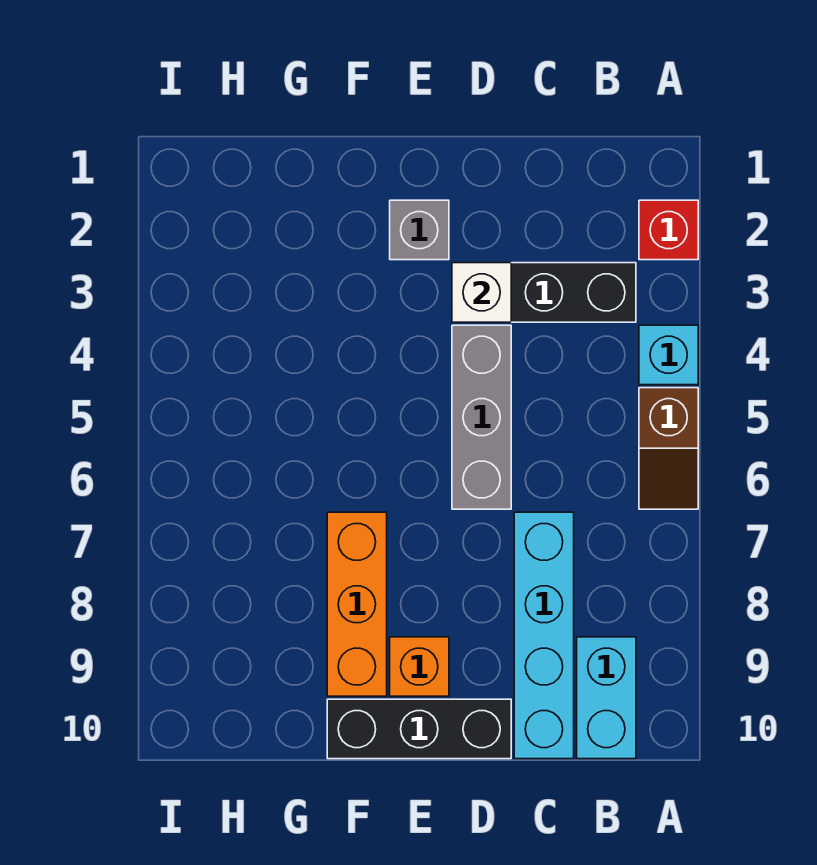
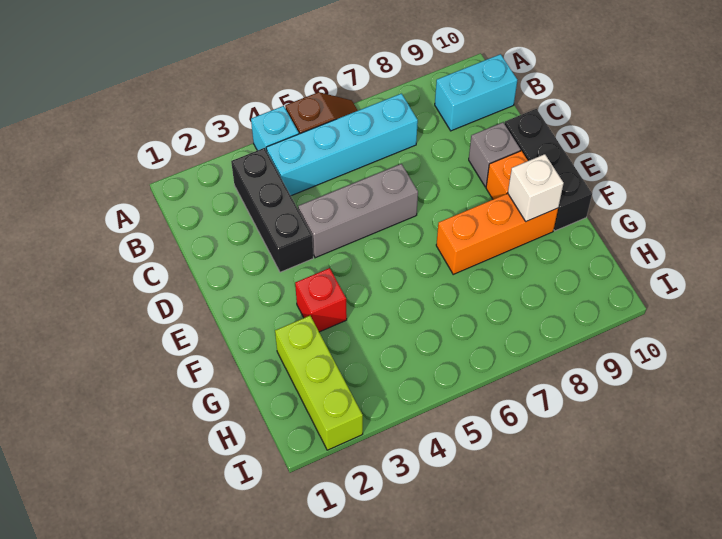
red brick A2 level 1 -> red brick F3 level 1
cyan brick C7:C10 level 1 -> cyan brick B4:B7 level 1
white brick D3 level 2 -> white brick F9 level 2
grey brick E2 level 1 -> grey brick D9 level 1
none -> lime brick G2:I2 level 1

